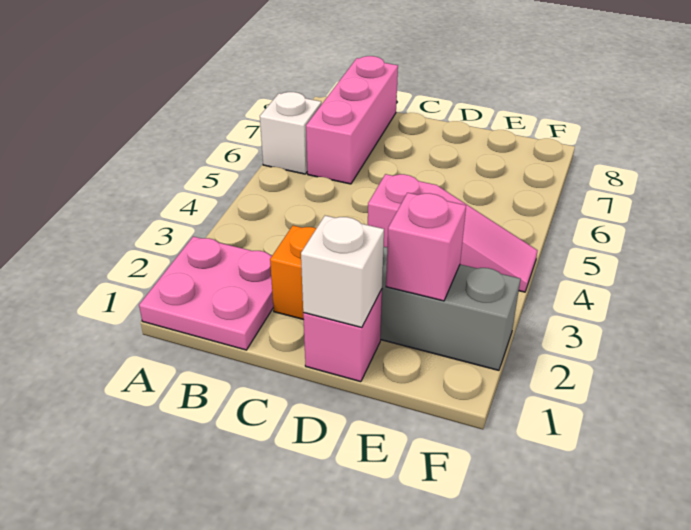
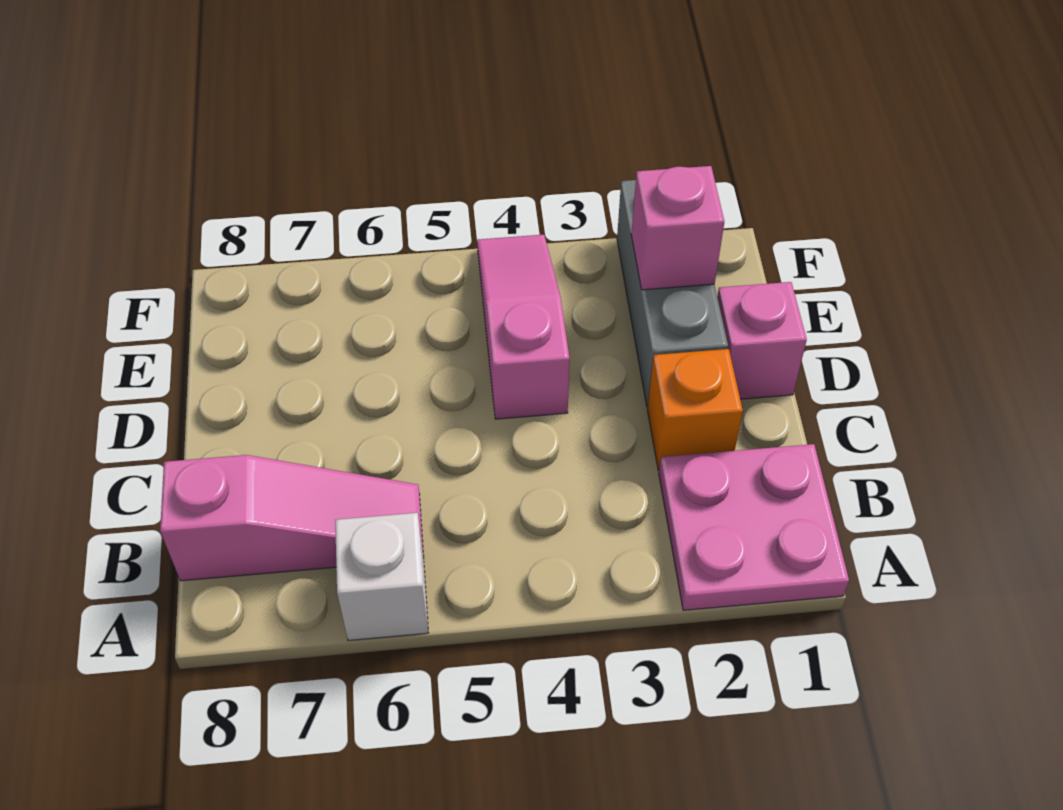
pink brick B6:B8 level 1 -> pink slope B6:B8 level 1 top 8
white brick D1 level 2 -> none

